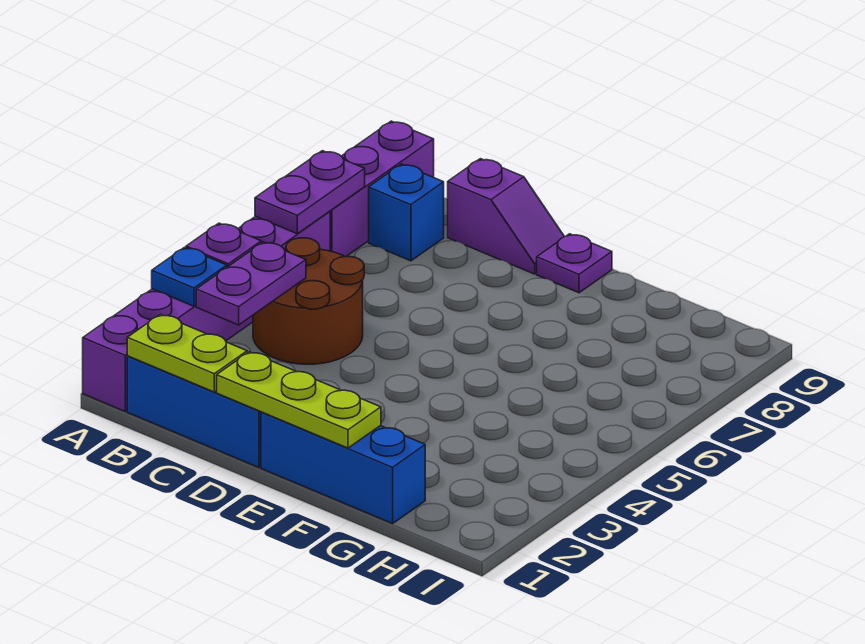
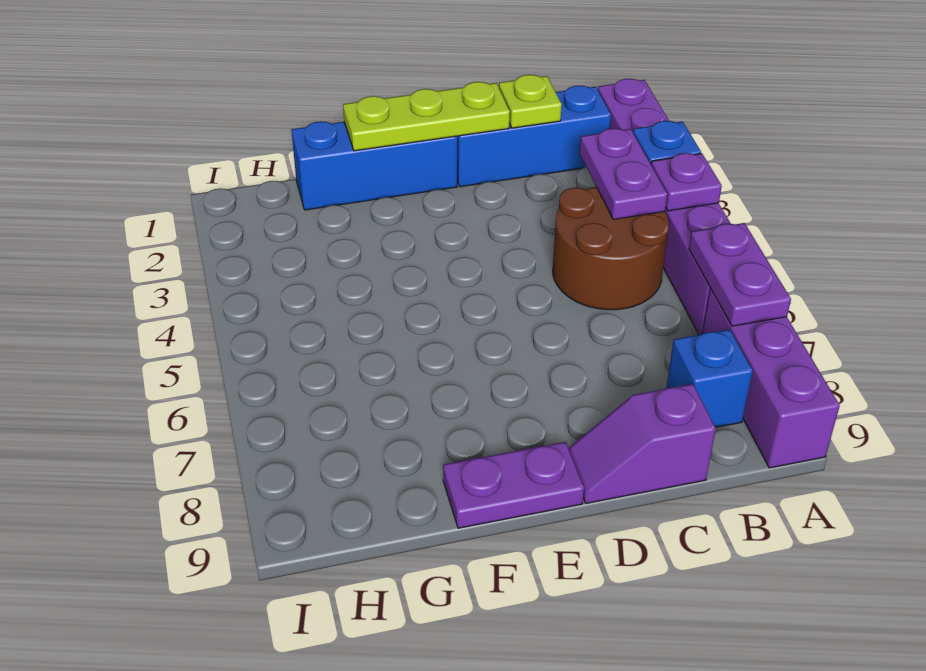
lime plate B1:C1 level 2 -> lime plate C1 level 2
purple plate E9 level 1 -> purple plate E9:F9 level 1

